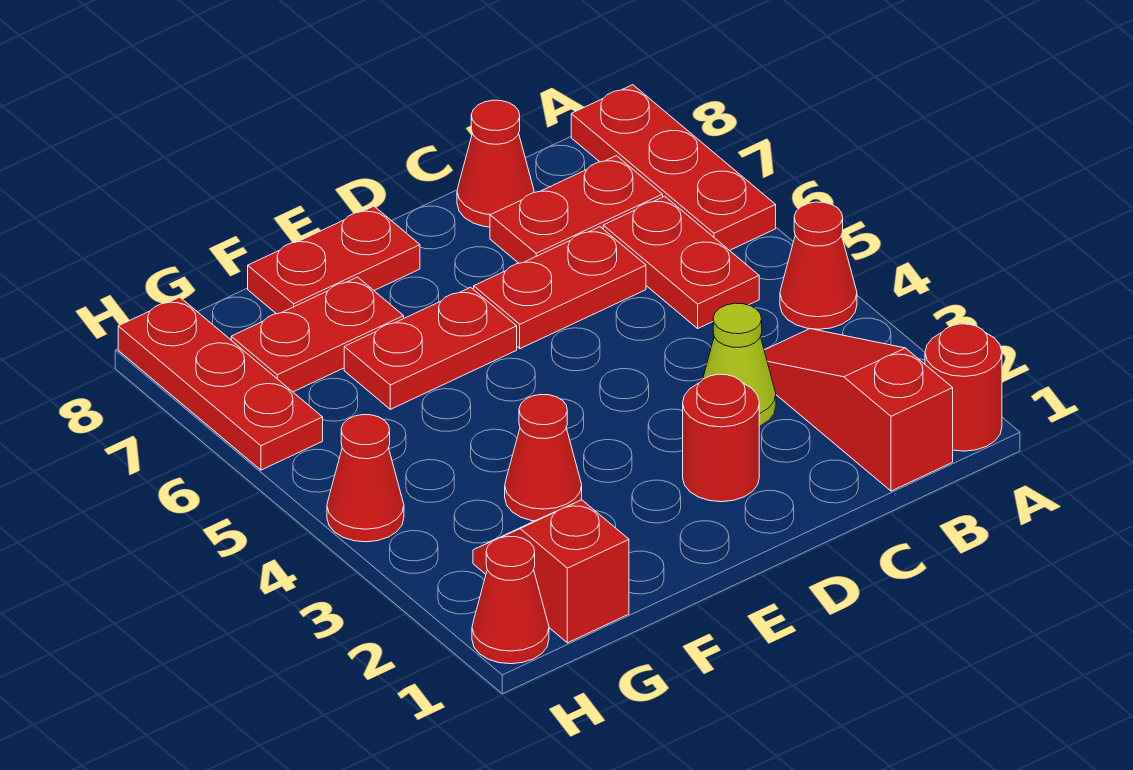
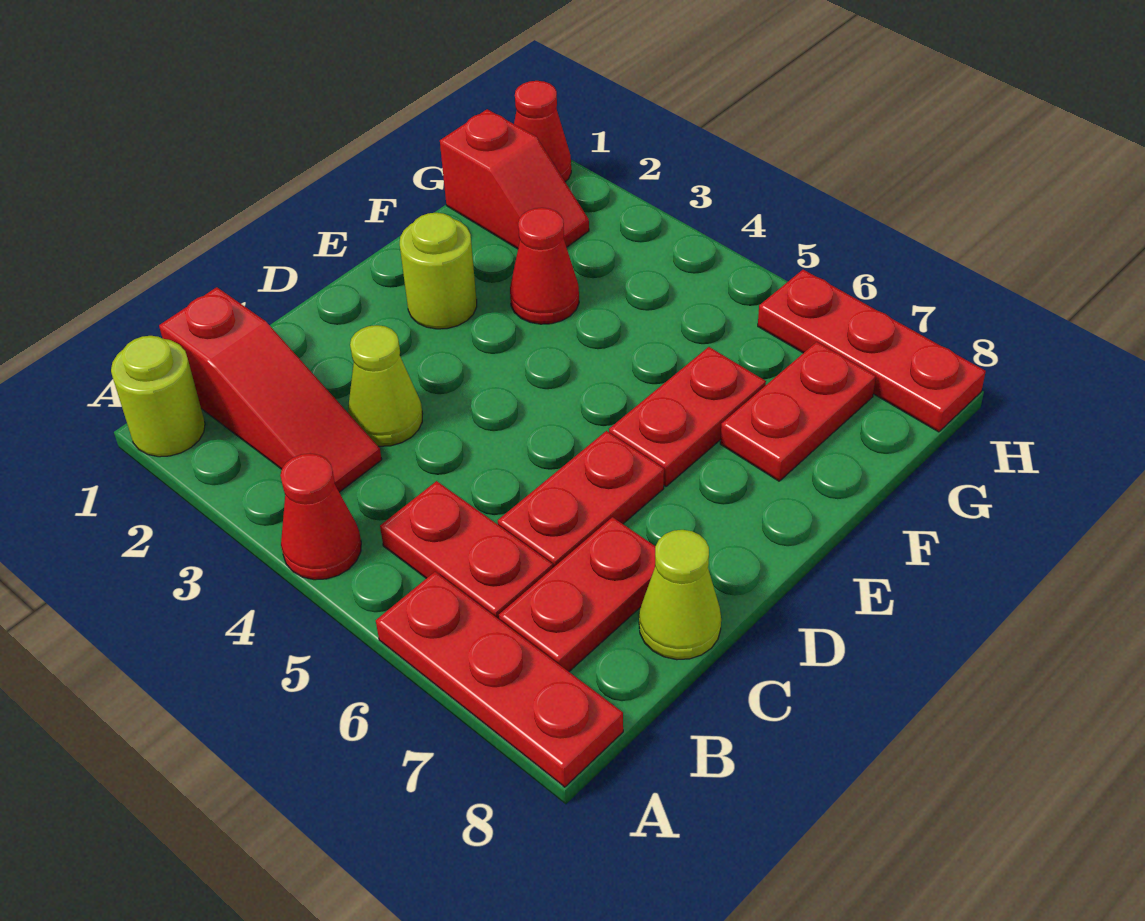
red round brick A1 level 1 -> lime round brick A1 level 1
red cone C8 level 1 -> lime cone C8 level 1
red round brick D2 level 1 -> none
none -> lime round brick E2 level 1
red plate E8:F8 level 1 -> none
red cone H4 level 1 -> none

